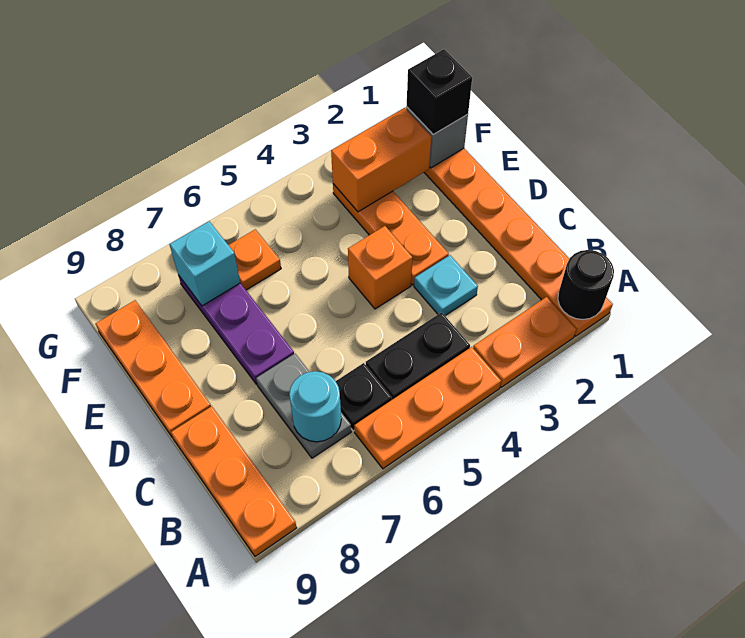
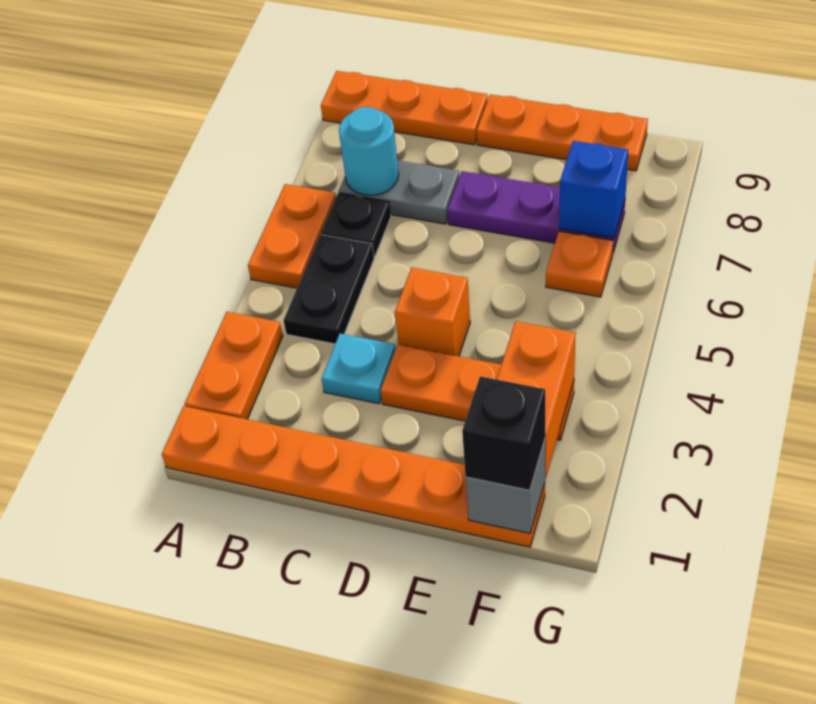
black round brick A1 level 2 -> none
orange plate A4:A6 level 1 -> orange plate A5:A6 level 1
cyan brick F7 level 2 -> blue brick F7 level 2

